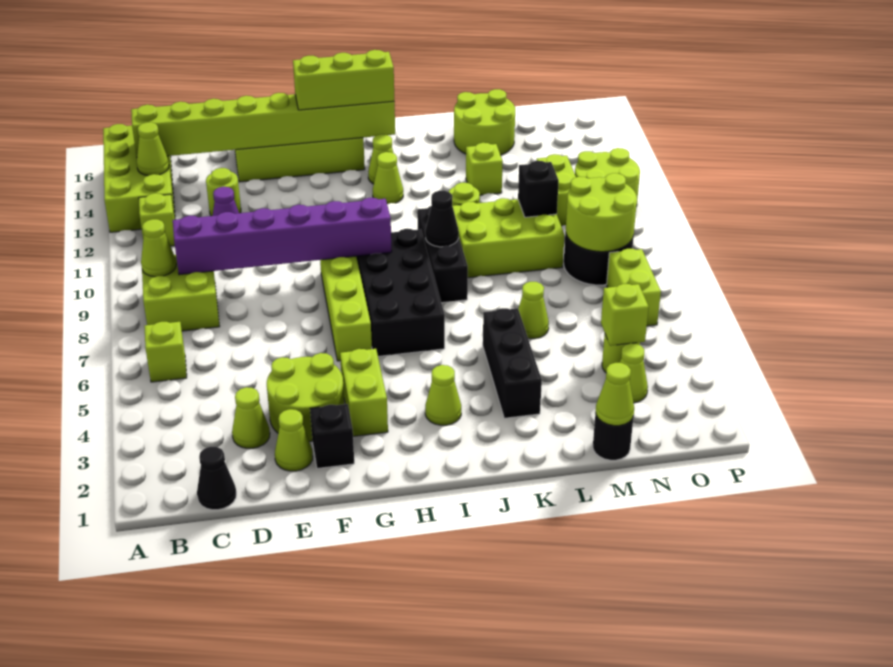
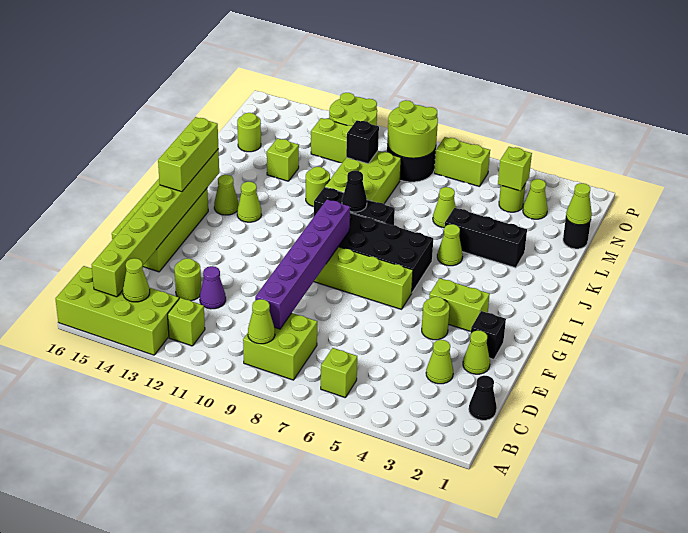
lime round brick E3:F4 level 1 -> lime round brick F4 level 1
lime cone I3 level 1 -> lime cone J5 level 1
lime round brick L15:M16 level 1 -> lime round brick M15 level 1

